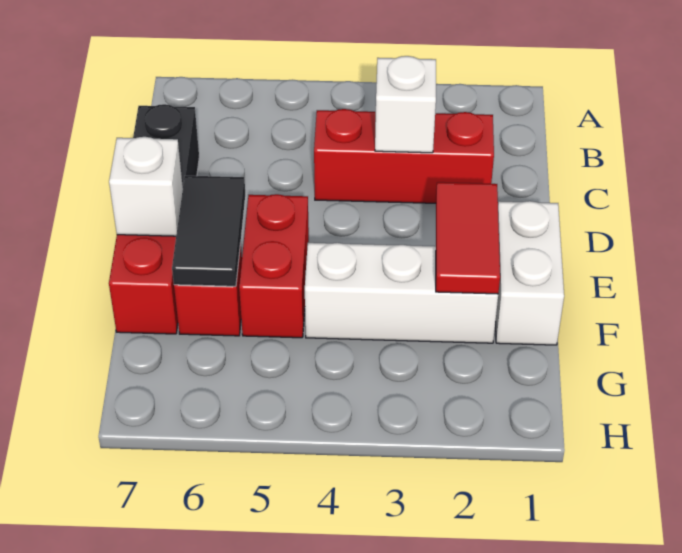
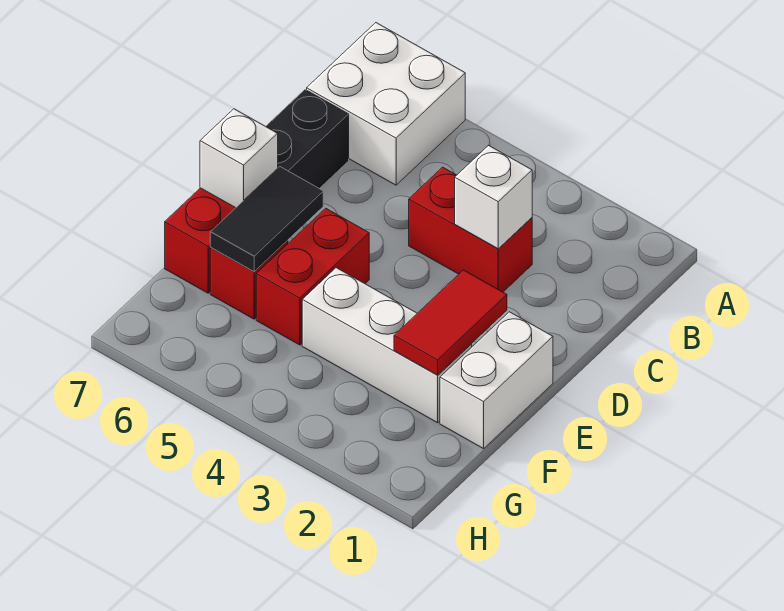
none -> white brick A6:B7 level 1
red brick C2:C4 level 1 -> red brick C3:C4 level 1

